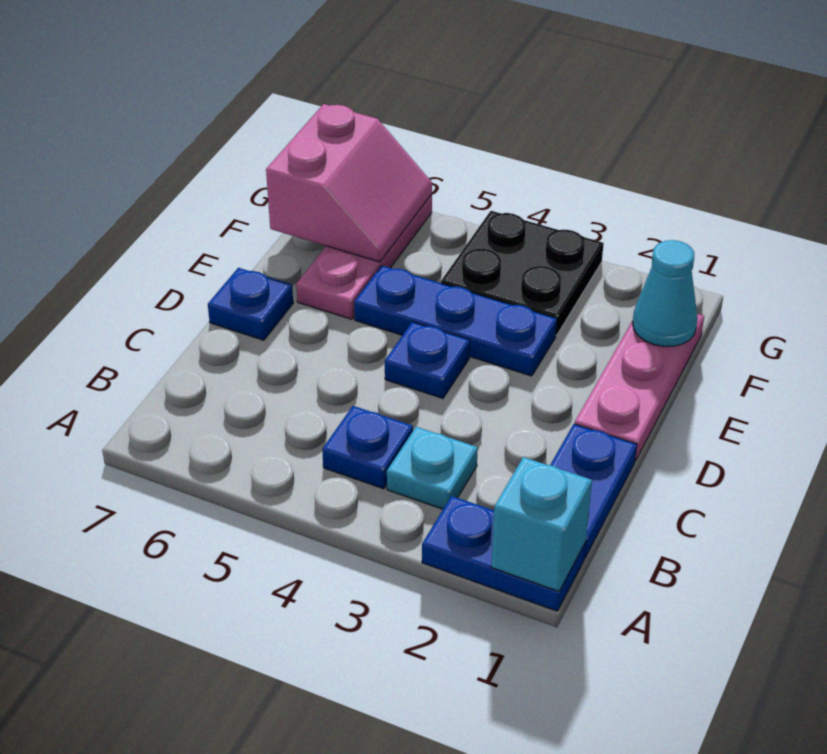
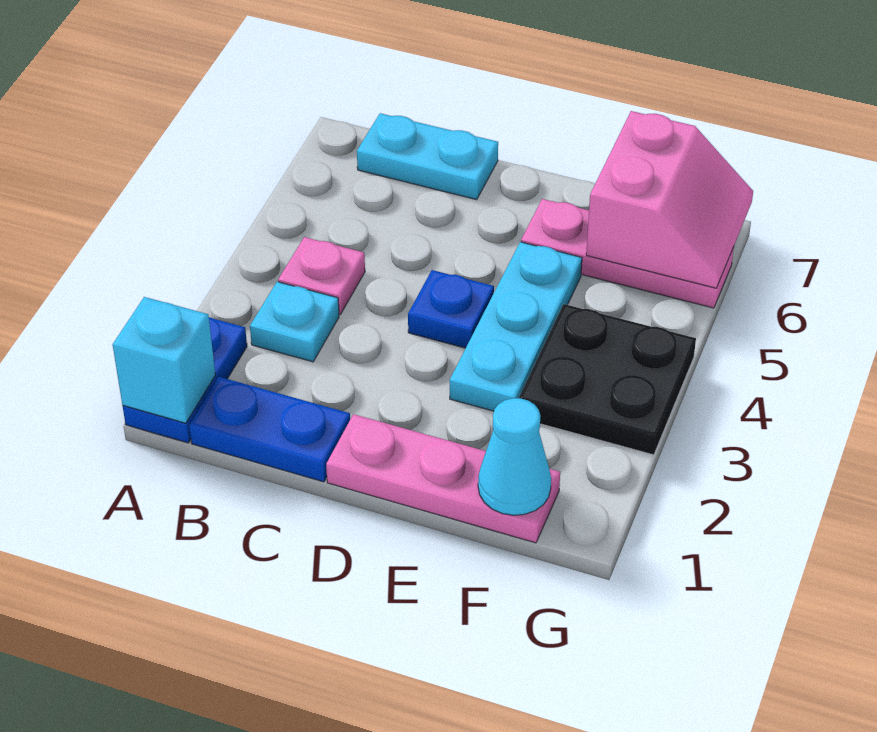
blue plate B4 level 1 -> pink plate B4 level 1
none -> cyan plate B7:C7 level 1
blue plate D7 level 1 -> none
blue plate E3:E5 level 1 -> cyan plate E3:E5 level 1
pink slope F6:G7 level 2 top 7 -> pink slope F6:G7 level 2 top F

